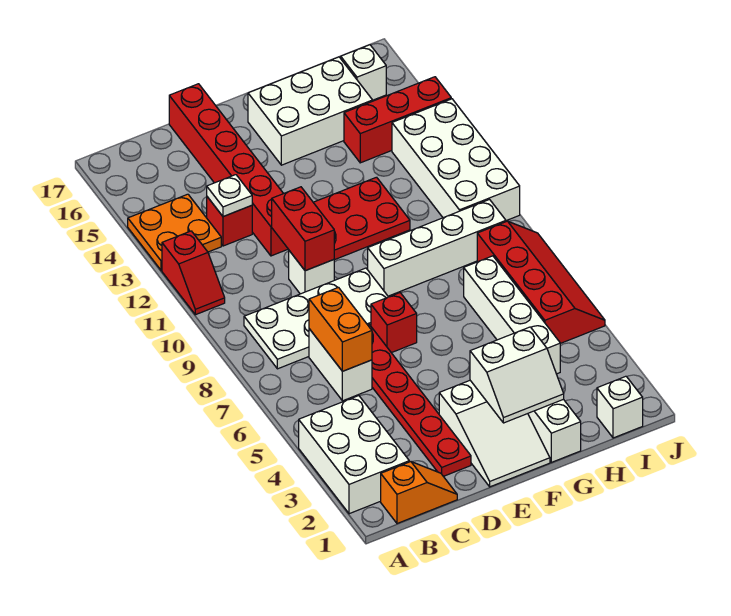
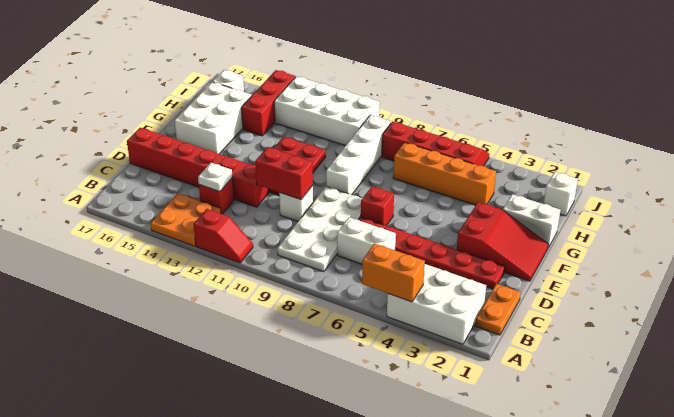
orange slope B1:C1 level 1 top B -> orange plate B1:C1 level 1
orange brick C6:C7 level 2 -> orange brick A4:A5 level 2
white slope E1:F3 level 1 top 3 -> red slope E1:F3 level 1 top 3
white slope F2:G3 level 2 top 3 -> none
white brick H4:H7 level 1 -> orange brick H4:H7 level 1

